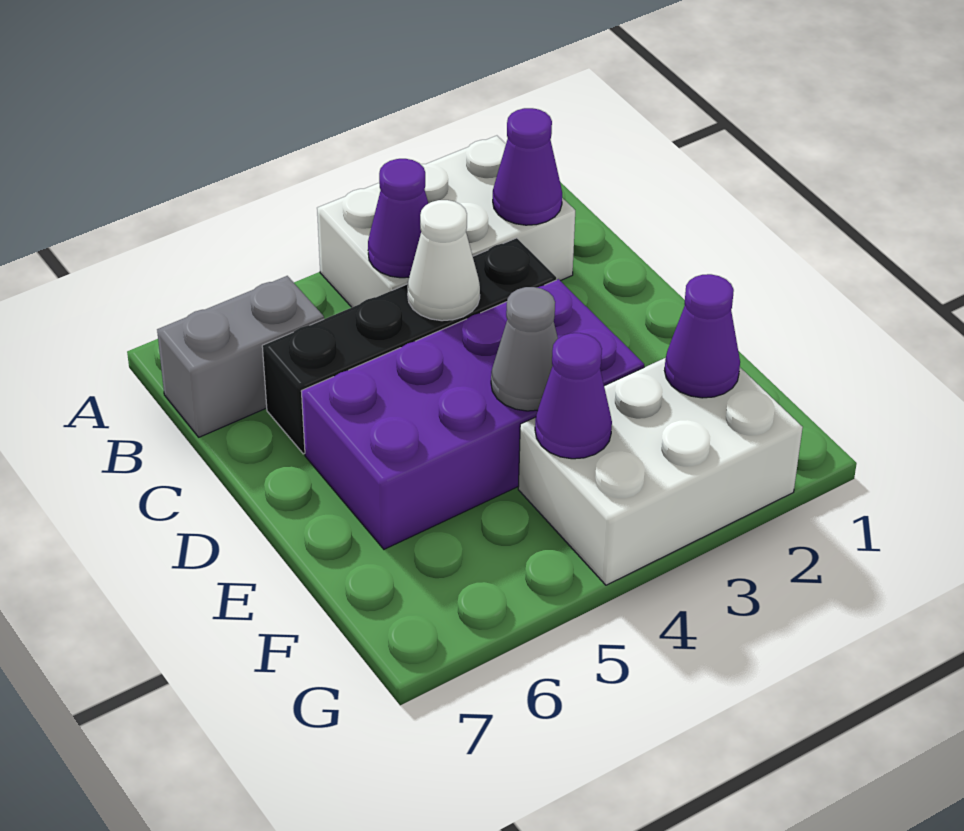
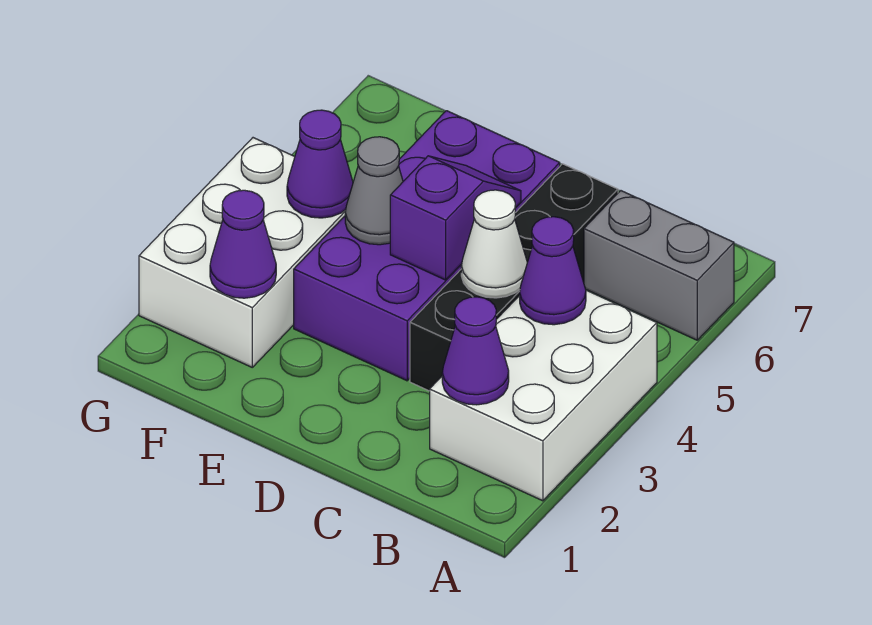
grey brick B6:B7 level 1 -> grey brick A6:B6 level 1
none -> purple slope D4:D5 level 2 top 4

